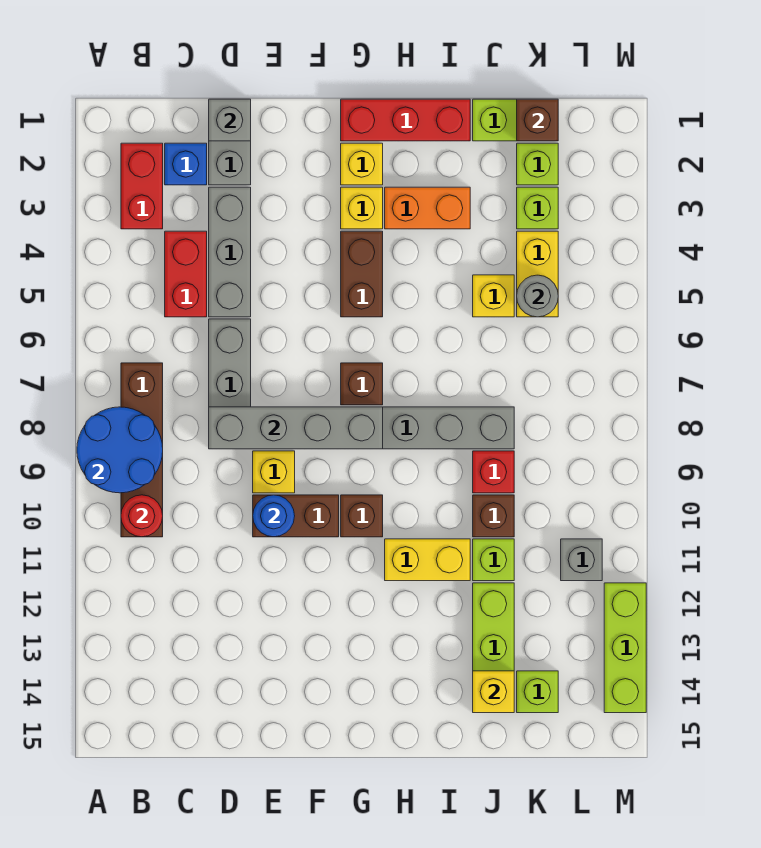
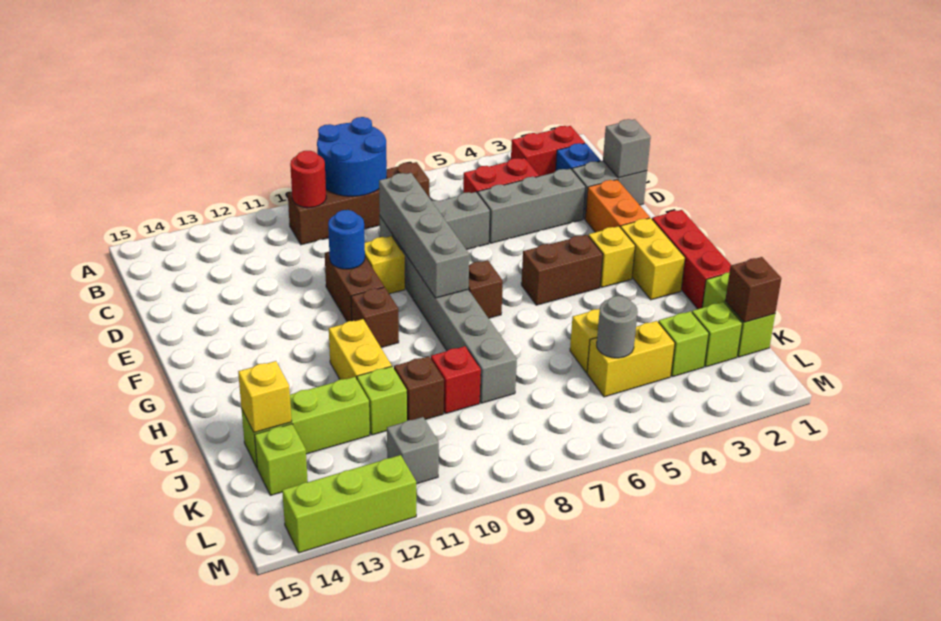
yellow brick G2 level 1 -> yellow brick G2:H2 level 1
orange brick H3:I3 level 1 -> orange brick E2:F2 level 1

